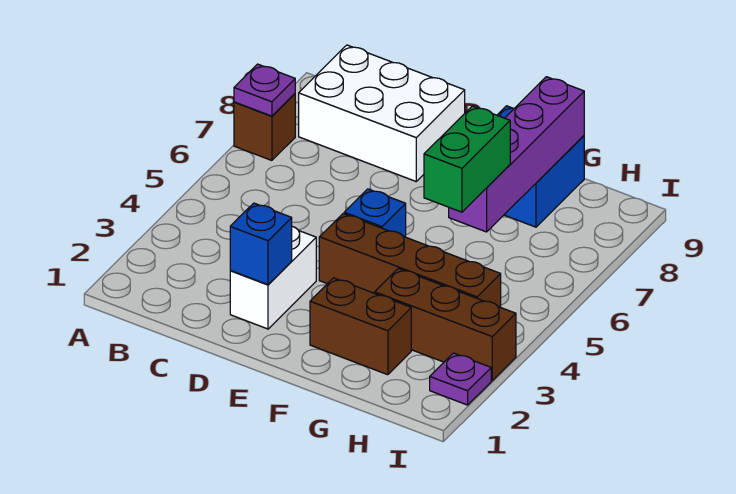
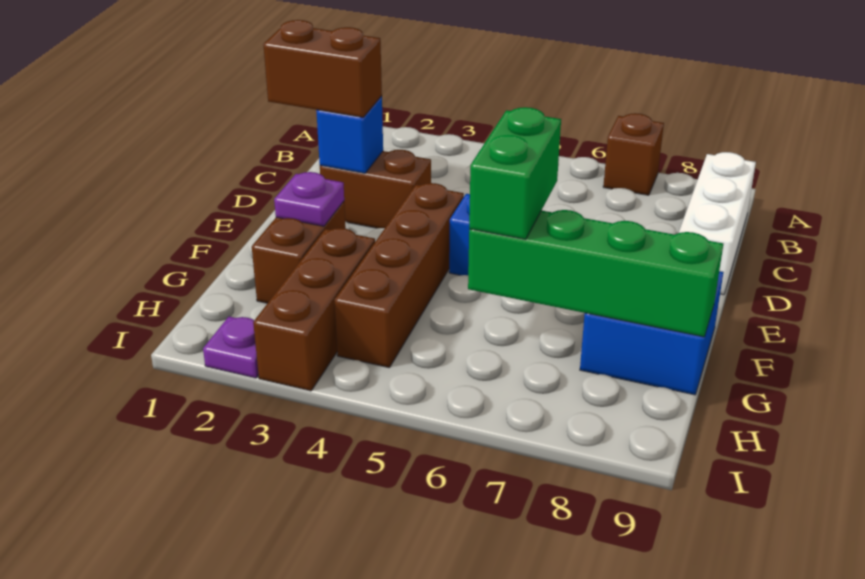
purple plate A7 level 2 -> purple plate F2 level 2
white brick B8:D9 level 1 -> white brick B9:D9 level 1
none -> brown brick D1:D2 level 3
white brick D2:D3 level 1 -> brown brick D2:D3 level 1
green brick G5:G6 level 3 -> green brick F6:G6 level 3
purple brick G6:G9 level 2 -> green brick G6:G9 level 2

